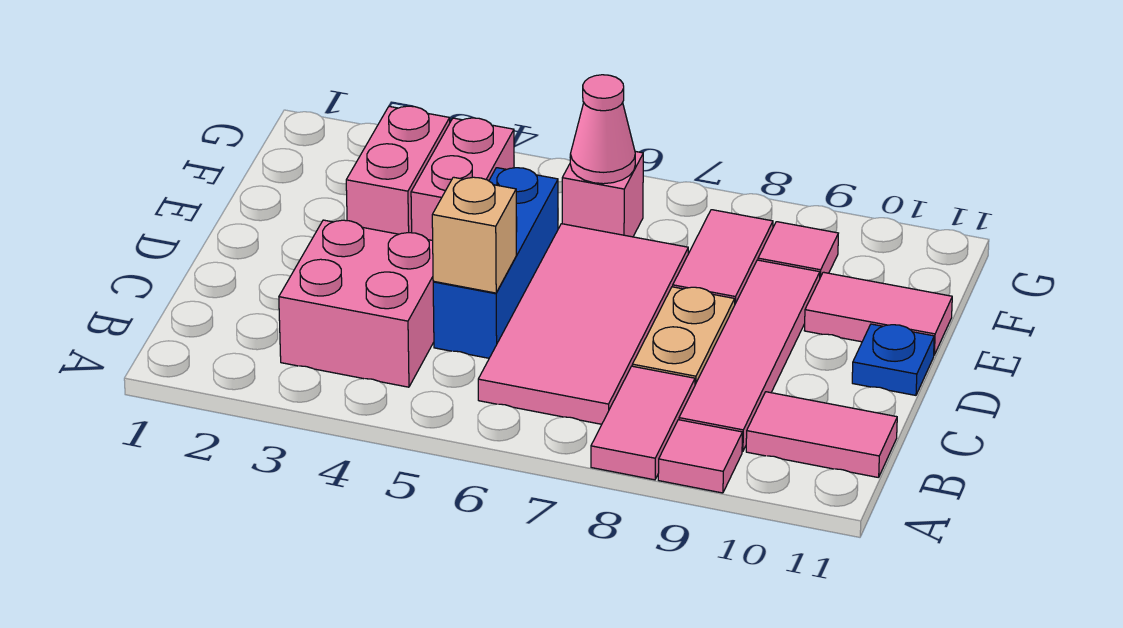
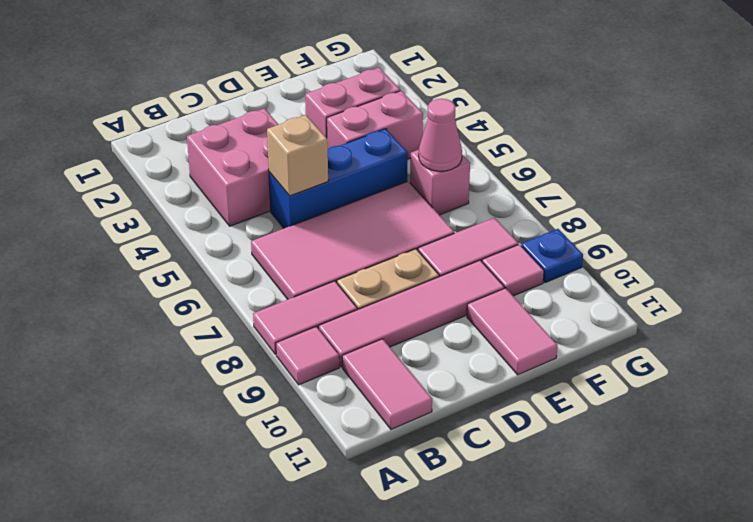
blue plate D11 level 1 -> blue plate G9 level 1

